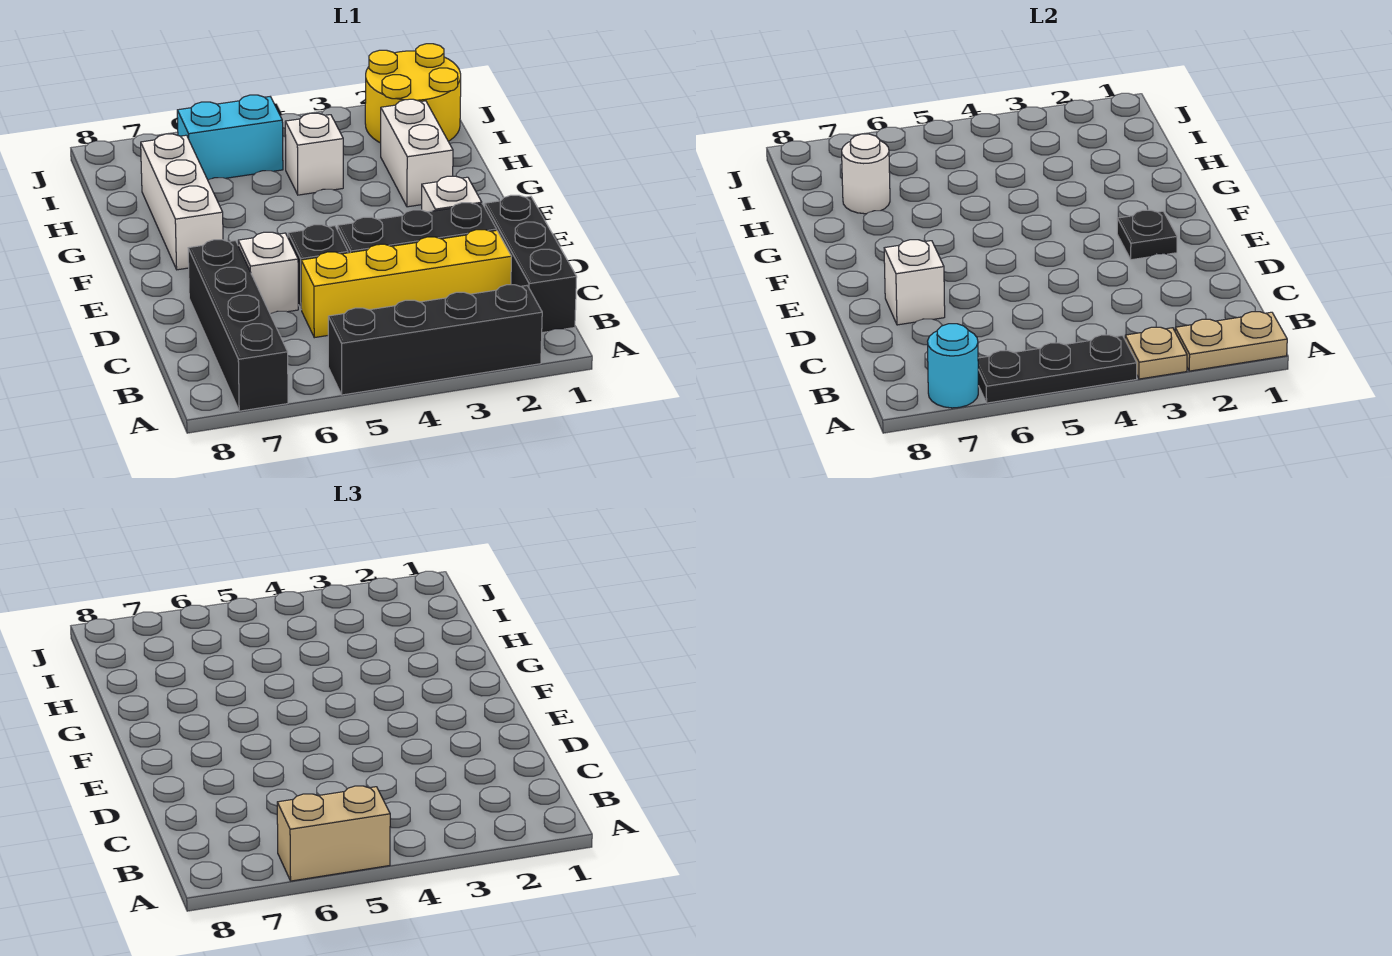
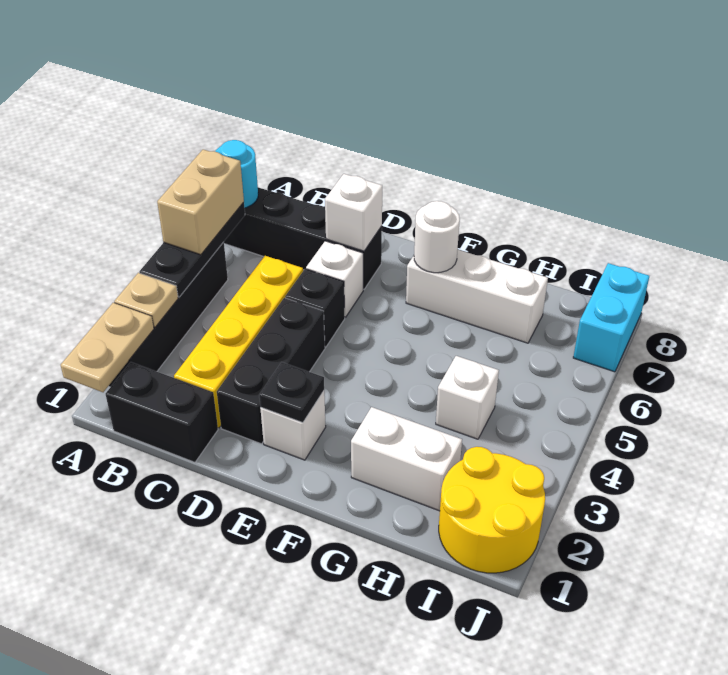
black brick B1:D1 level 1 -> black brick B1:C1 level 1
white round brick H7 level 2 -> white round brick F7 level 2
cyan brick I5:I6 level 1 -> cyan brick J7:J8 level 1

